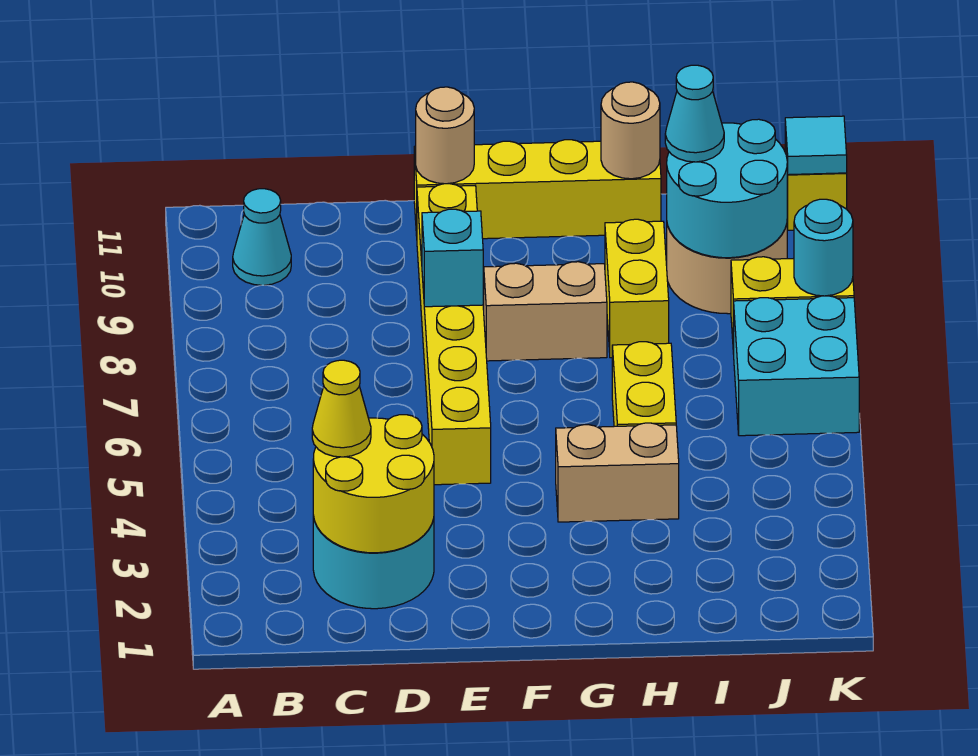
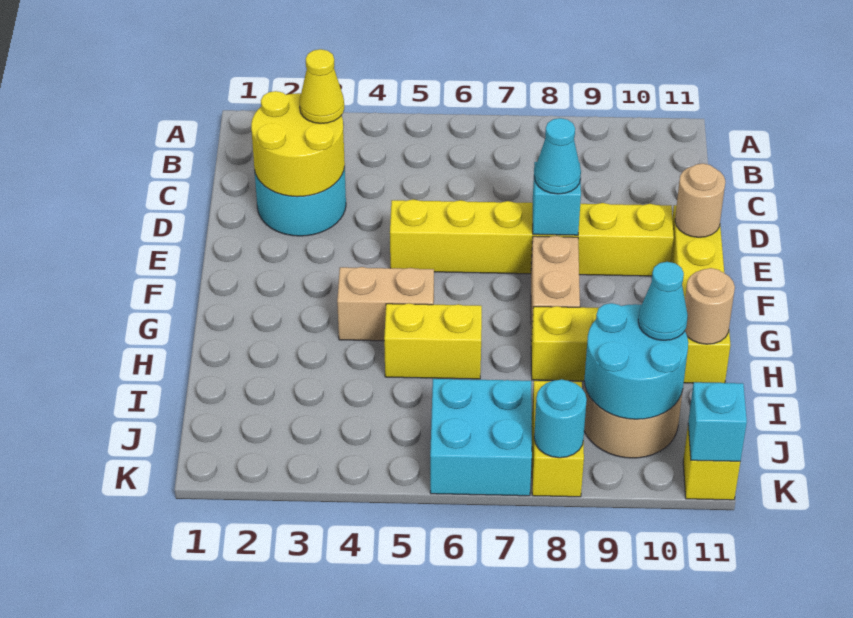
cyan cone B10 level 1 -> cyan cone E8 level 3
tan brick G4:H4 level 1 -> tan brick G4:G5 level 1
cyan tile K11 level 2 -> cyan brick K11 level 2

